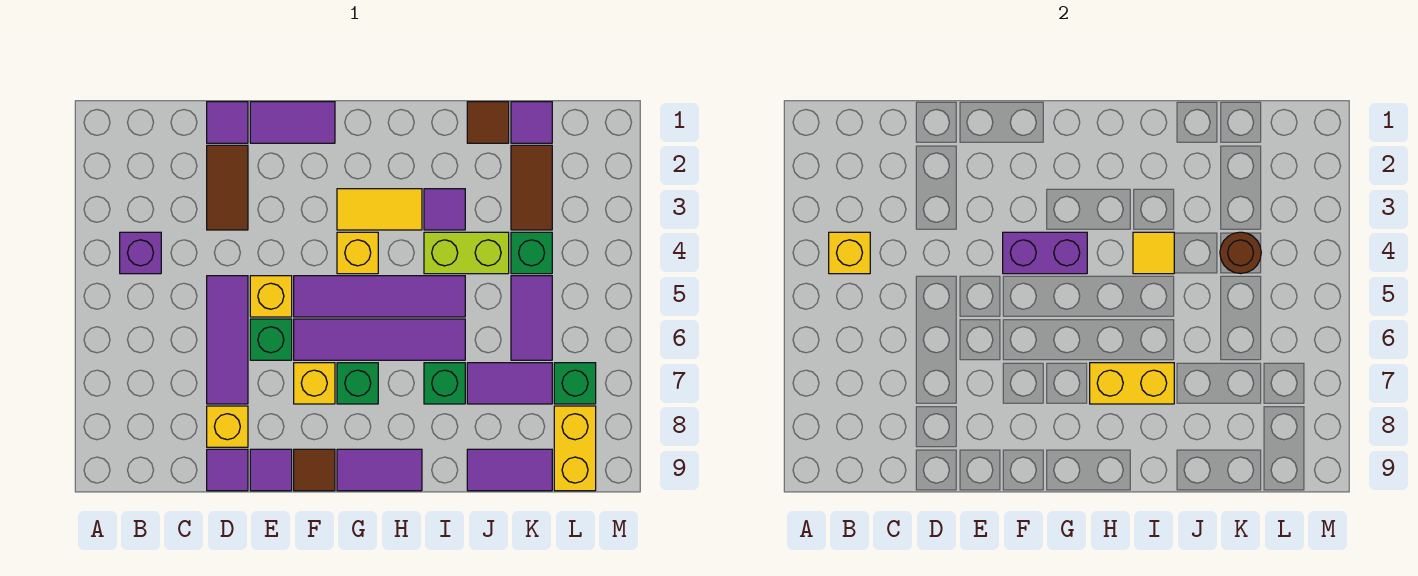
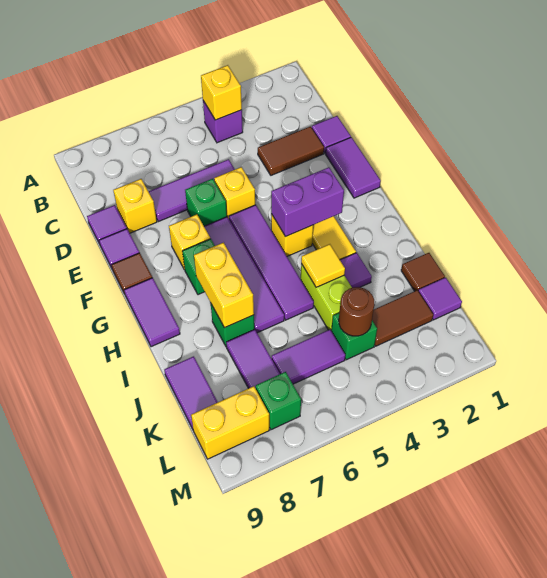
purple brick F4:G4 level 2 -> purple brick G3:G4 level 2

